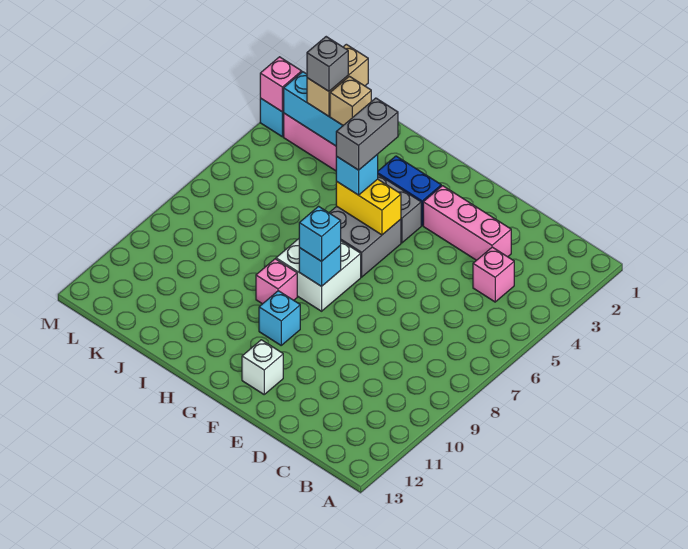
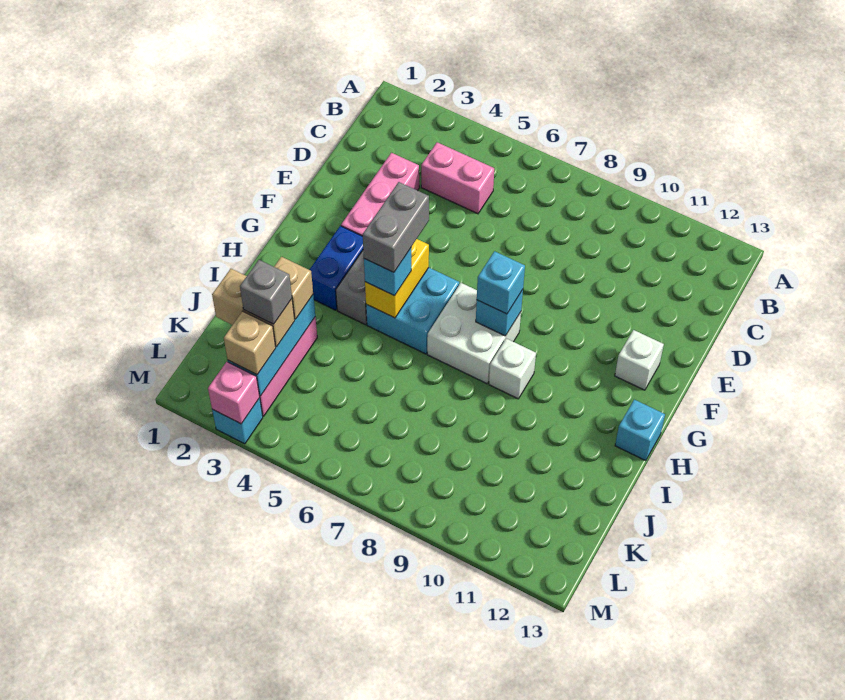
pink brick C4 level 1 -> pink brick C4:C5 level 1
grey brick G5:H6 level 1 -> cyan brick G5:H6 level 1
cyan brick G10 level 1 -> cyan brick H13 level 1
grey brick H4:H5 level 4 -> grey brick G5:H5 level 4
pink brick H9 level 1 -> white brick H9 level 1
none -> tan brick L3 level 3

